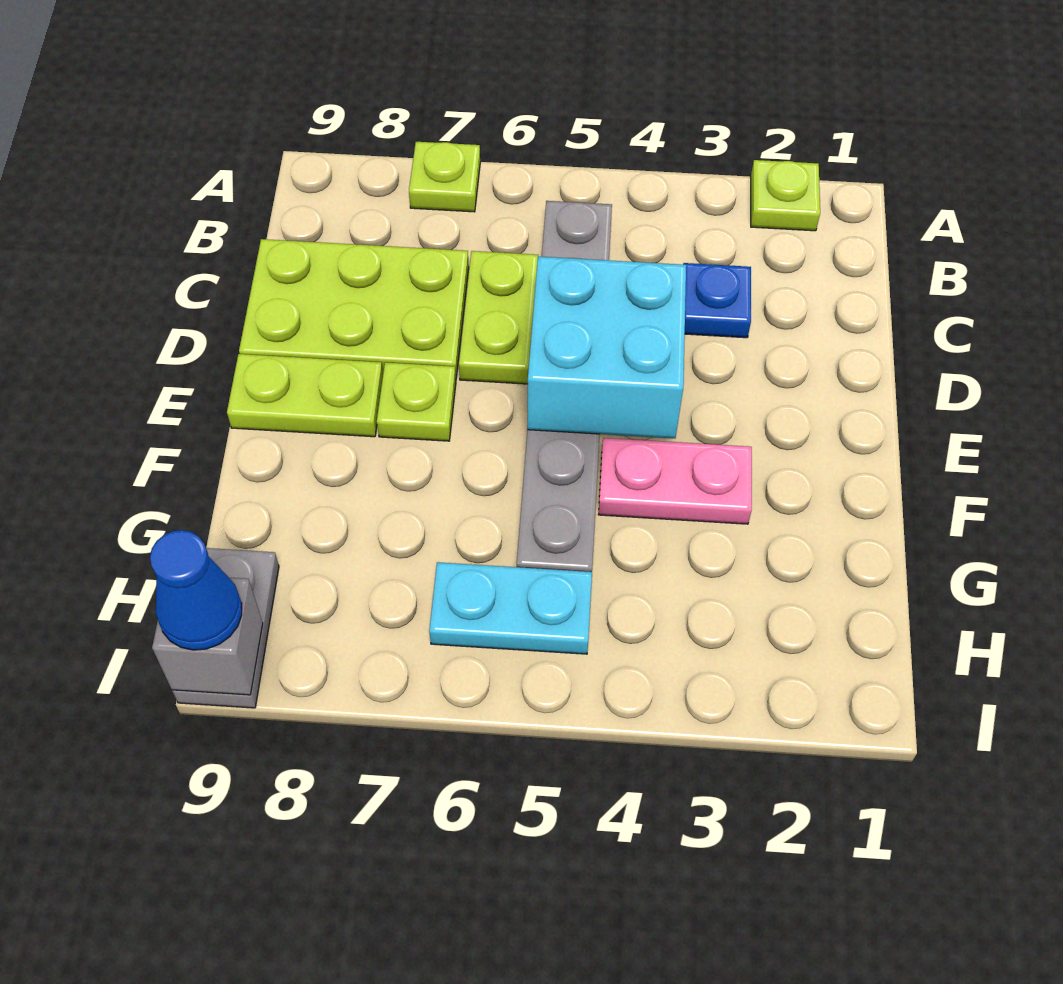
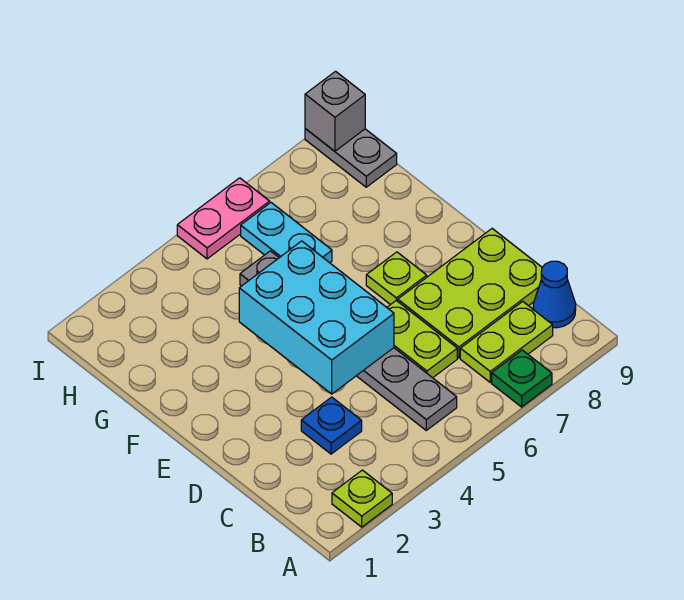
lime plate A7 level 1 -> green plate A7 level 1
cyan brick D4:E5 level 2 -> cyan brick D4:F5 level 2
lime plate E8:E9 level 1 -> lime plate B7:B8 level 1
pink plate F3:F4 level 1 -> pink plate I5:I6 level 1
cyan plate H5:H6 level 1 -> cyan plate G6:H6 level 1
blue cone I9 level 3 -> blue cone B9 level 1

